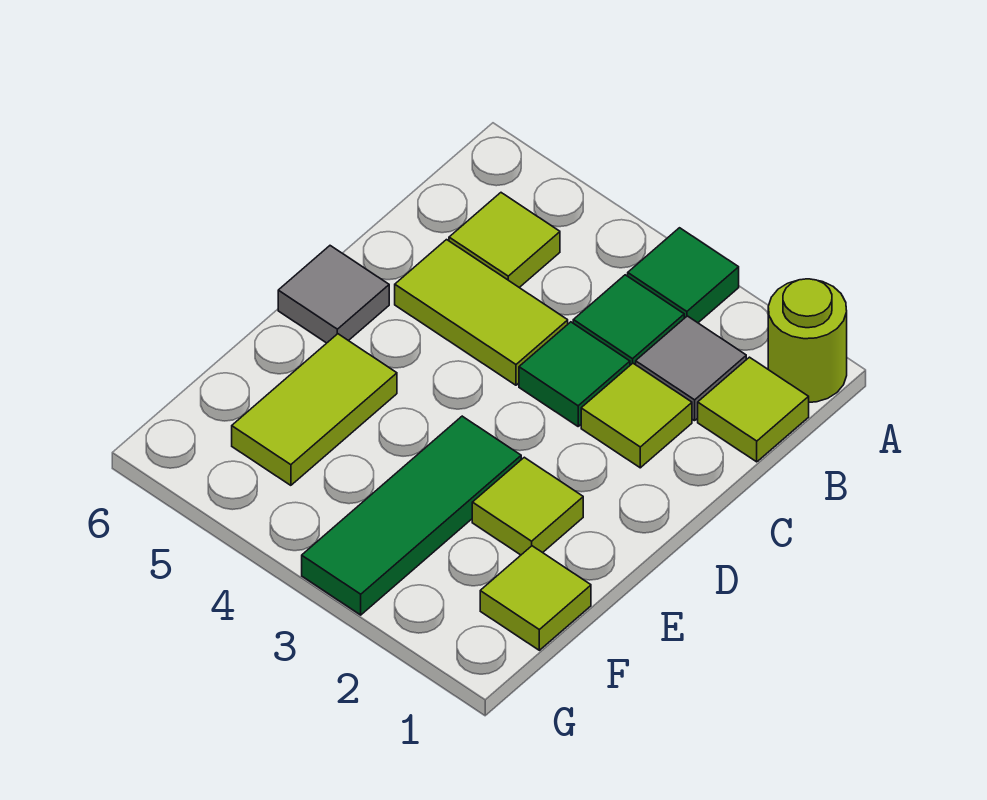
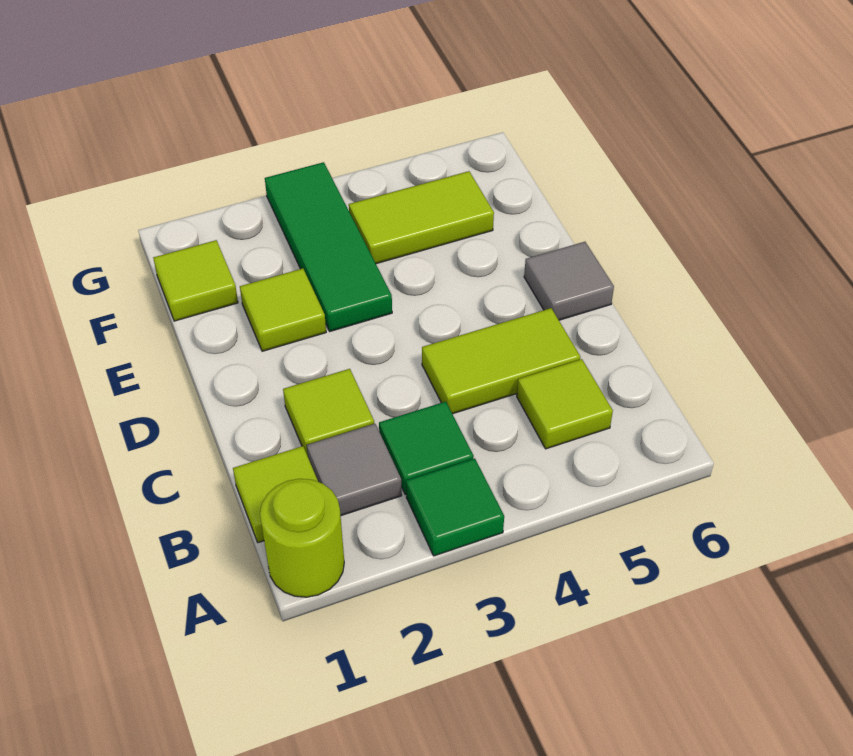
green tile C3 level 1 -> none
lime tile E5:F5 level 1 -> lime tile F4:F5 level 1

